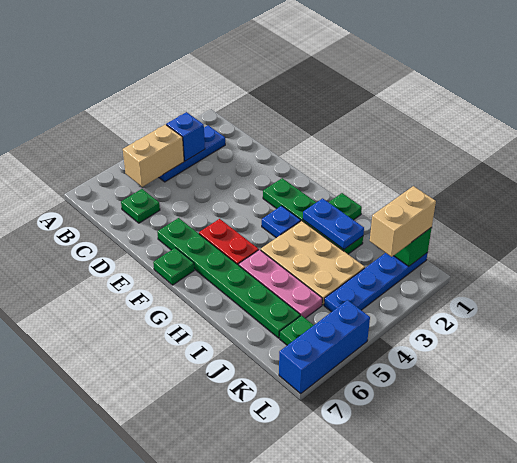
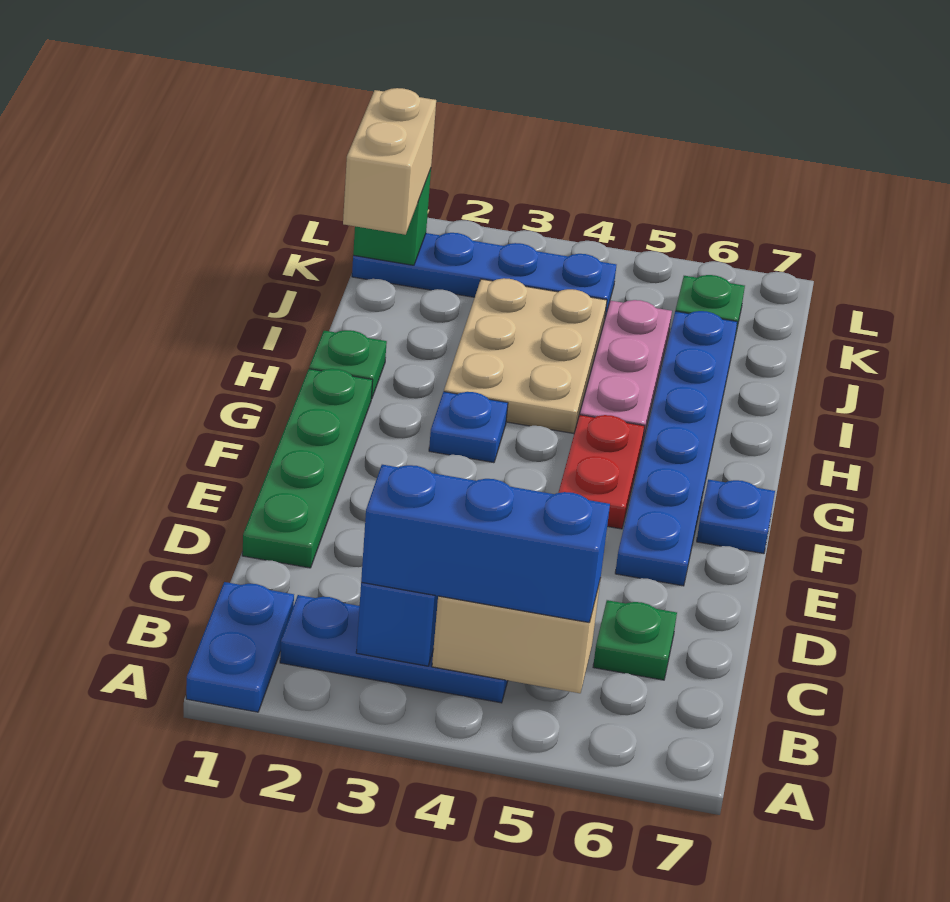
green plate E6:J6 level 1 -> blue plate E6:J6 level 1
green plate F2:I2 level 1 -> green plate D1:G1 level 1
green plate F7 level 1 -> blue plate F7 level 1
blue plate H2:I2 level 2 -> blue plate A1:B1 level 1
tan brick K1:K2 level 3 -> tan brick J1:K1 level 3
blue brick L5:L7 level 1 -> blue brick B3:B5 level 3

